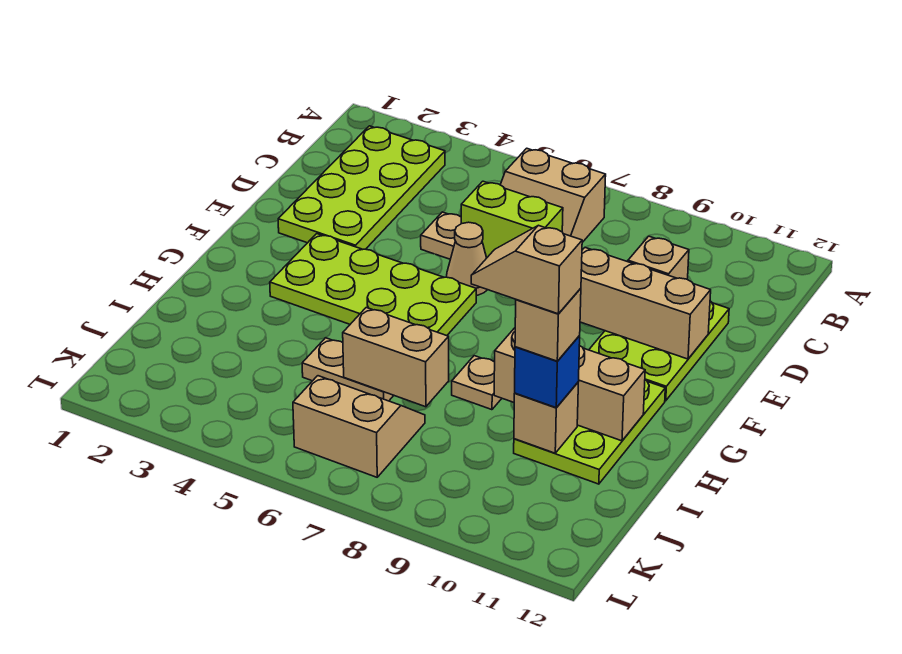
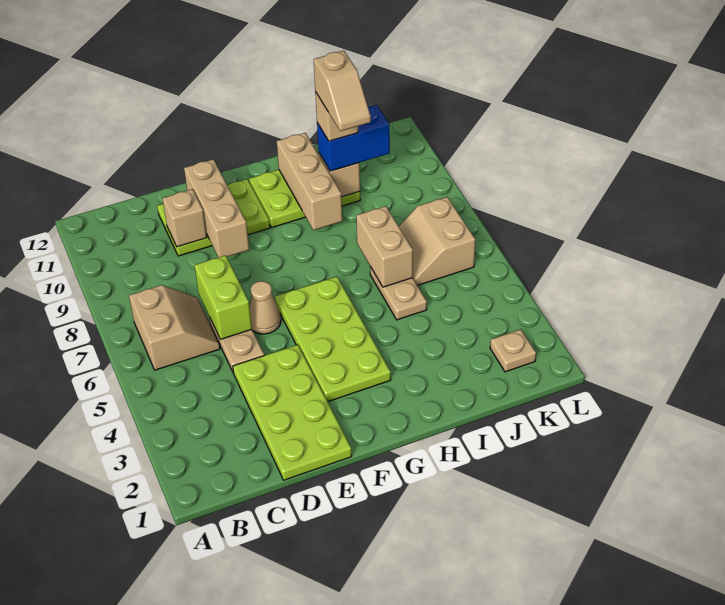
lime plate B2:E3 level 1 -> lime plate D1:E4 level 1
tan plate H8 level 1 -> tan plate K2 level 1
blue brick I10 level 3 -> blue brick I10:J10 level 3

